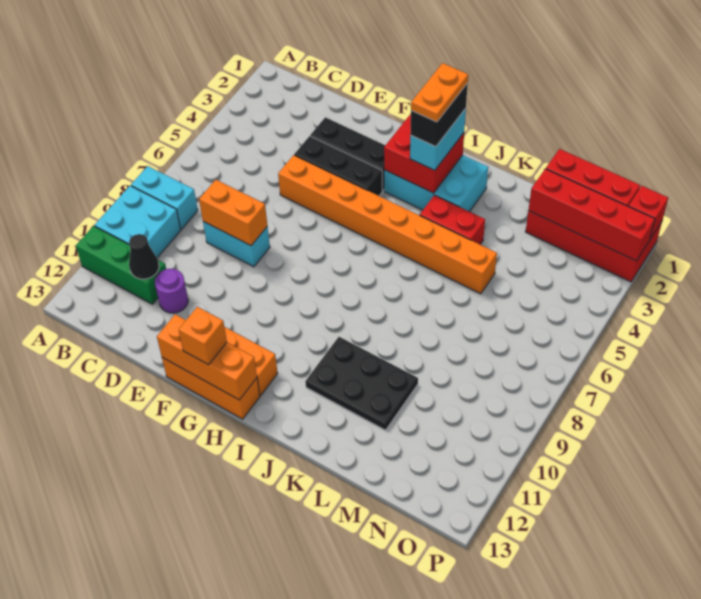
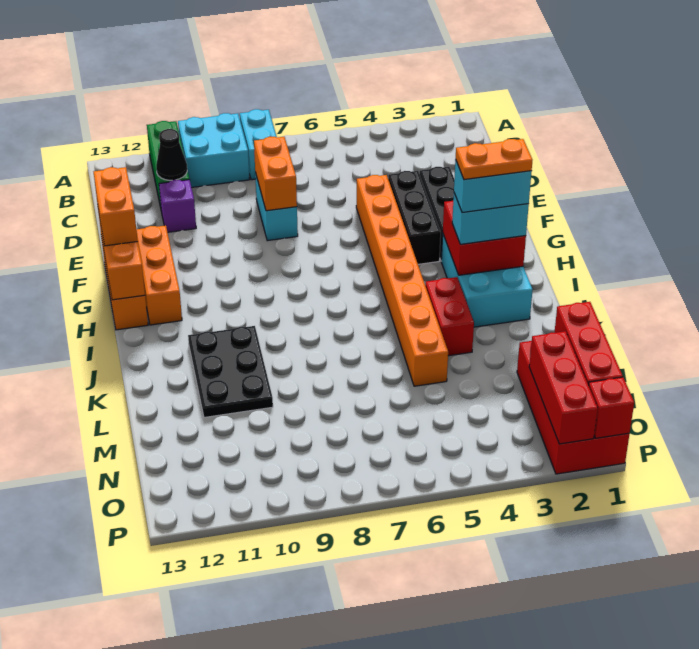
purple round brick D11 level 1 -> purple brick D11 level 1
orange brick G13 level 3 -> orange brick F13:G13 level 3
black brick I2:I3 level 4 -> cyan brick I2:I3 level 4
red brick M2:P2 level 2 -> red brick N2:P2 level 2

